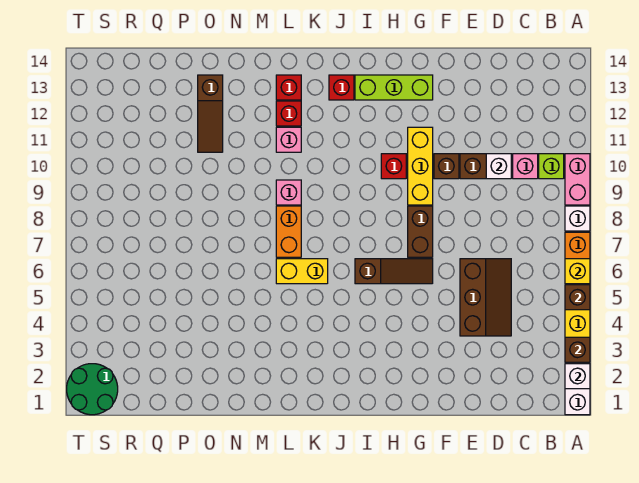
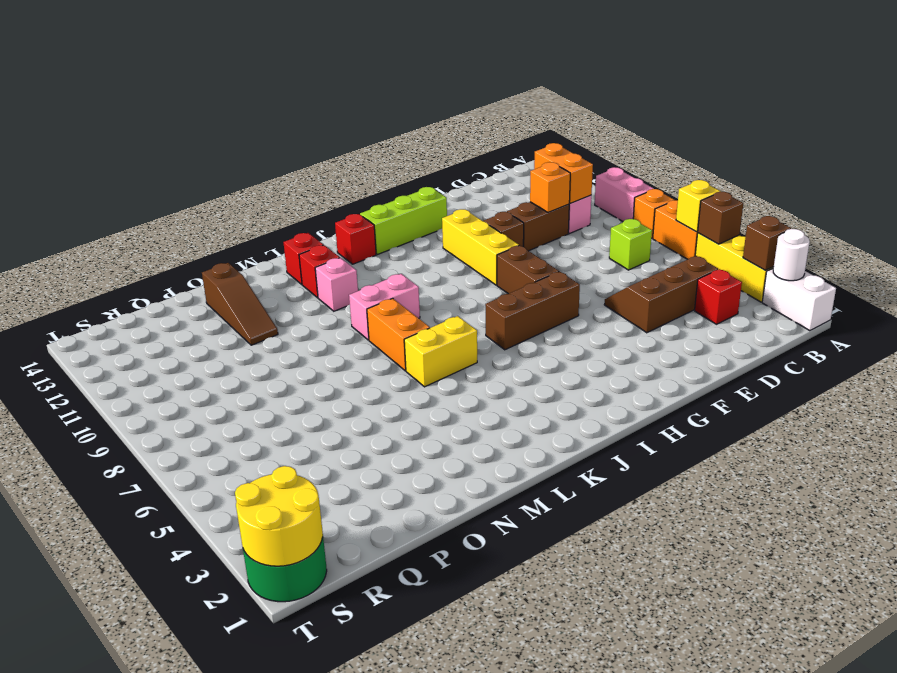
white brick A2 level 2 -> white round brick A2 level 2
white brick A8 level 1 -> orange brick A8 level 1
lime brick B10 level 1 -> lime brick C7 level 1
none -> orange brick C10:C11 level 2
brown slope D4:E6 level 1 top E -> brown slope C4:E5 level 1 top 4
white brick D10 level 2 -> orange brick D10 level 2
brown slope G6:I6 level 1 top I -> brown brick G6:I6 level 1
red brick H10 level 1 -> red brick C3 level 1
pink brick L9 level 1 -> pink brick K9:L9 level 1
none -> yellow round brick S1:T2 level 2

